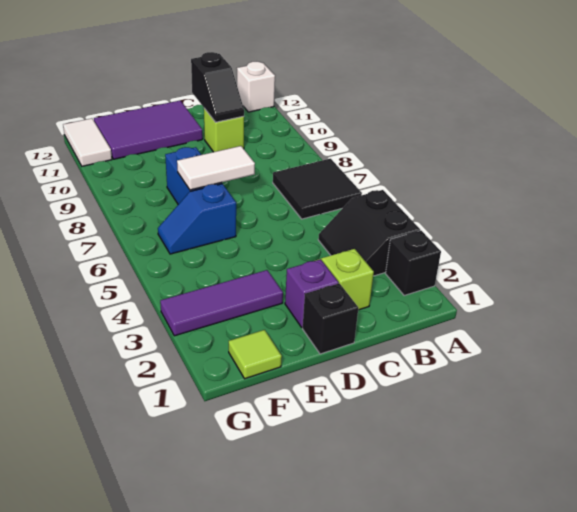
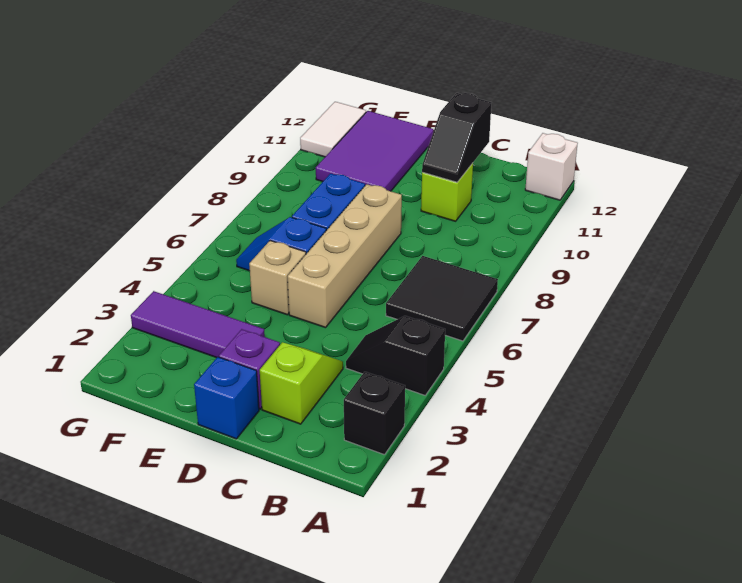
black slope A3:B4 level 1 top A -> black slope A4:B4 level 1 top A
black brick D1 level 1 -> blue brick D1 level 1
none -> tan brick D5:D8 level 1
white tile D7:E7 level 2 -> none
purple tile D11:F12 level 1 -> purple tile E10:F12 level 1
none -> tan brick E5 level 1
lime tile F1 level 1 -> none

